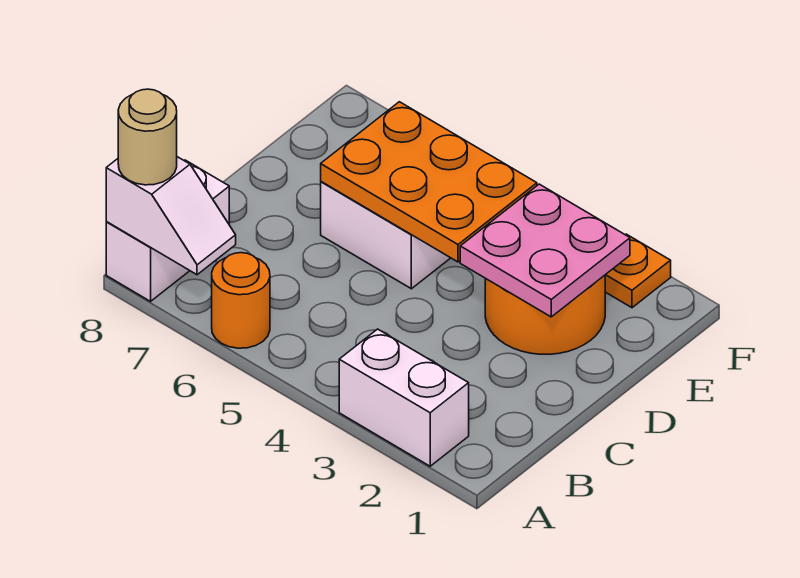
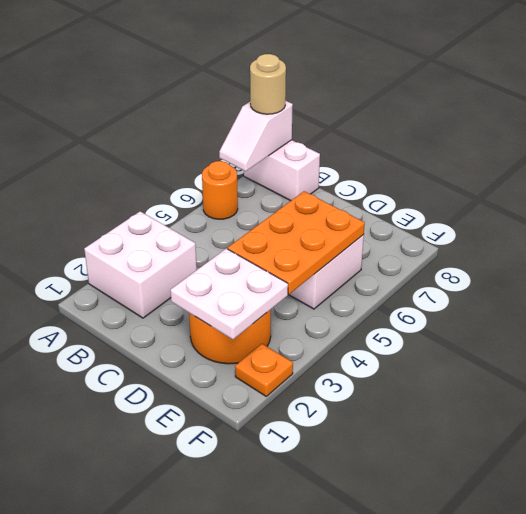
white brick A2:A3 level 1 -> white brick A2:B3 level 1
pink plate D2:E3 level 2 -> white plate D2:E3 level 2

